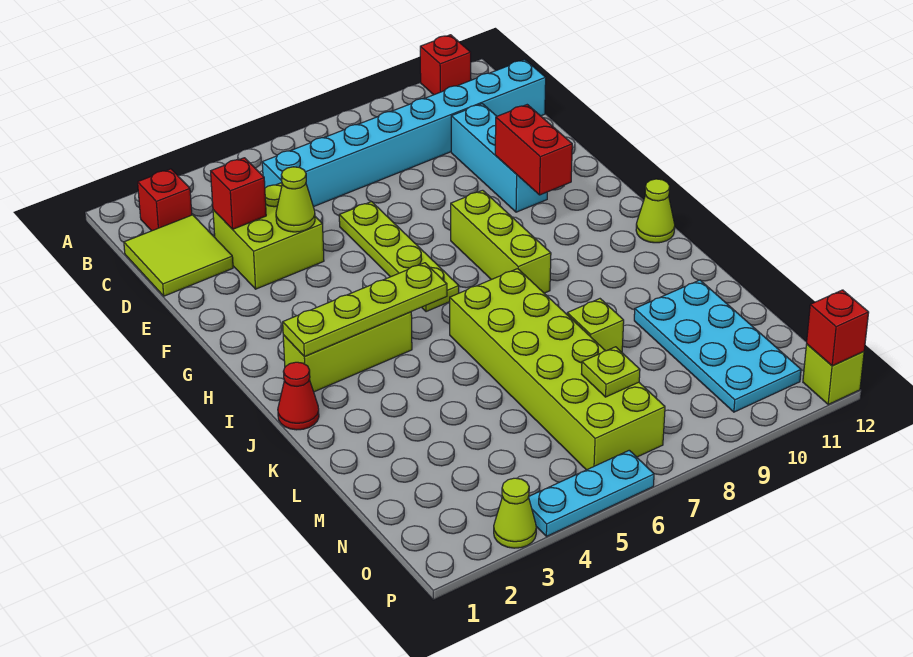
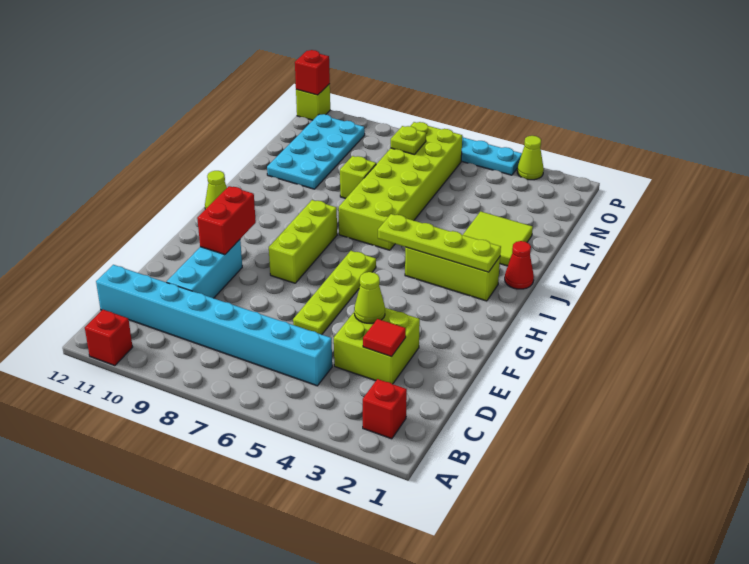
lime tile C1:D2 level 1 -> lime tile K2:L3 level 1
red brick D3 level 2 -> red tile D3 level 2

